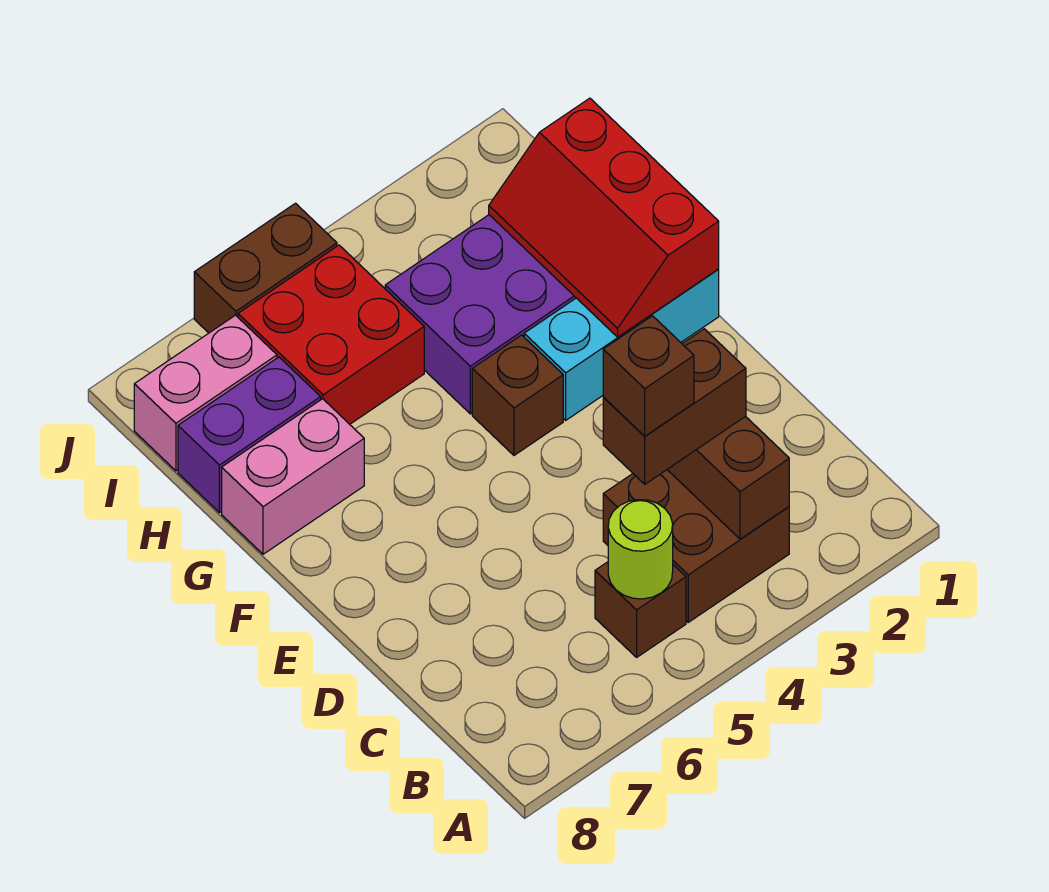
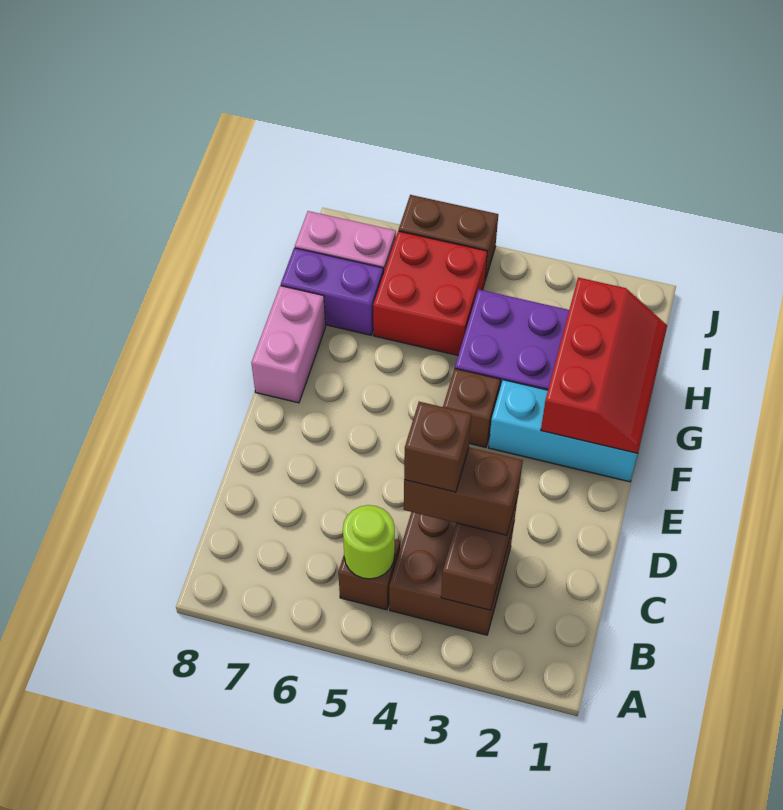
red slope F1:H2 level 2 top 1 -> red slope F1:H2 level 2 top 2
pink brick G7:G8 level 1 -> pink brick F8:G8 level 1

